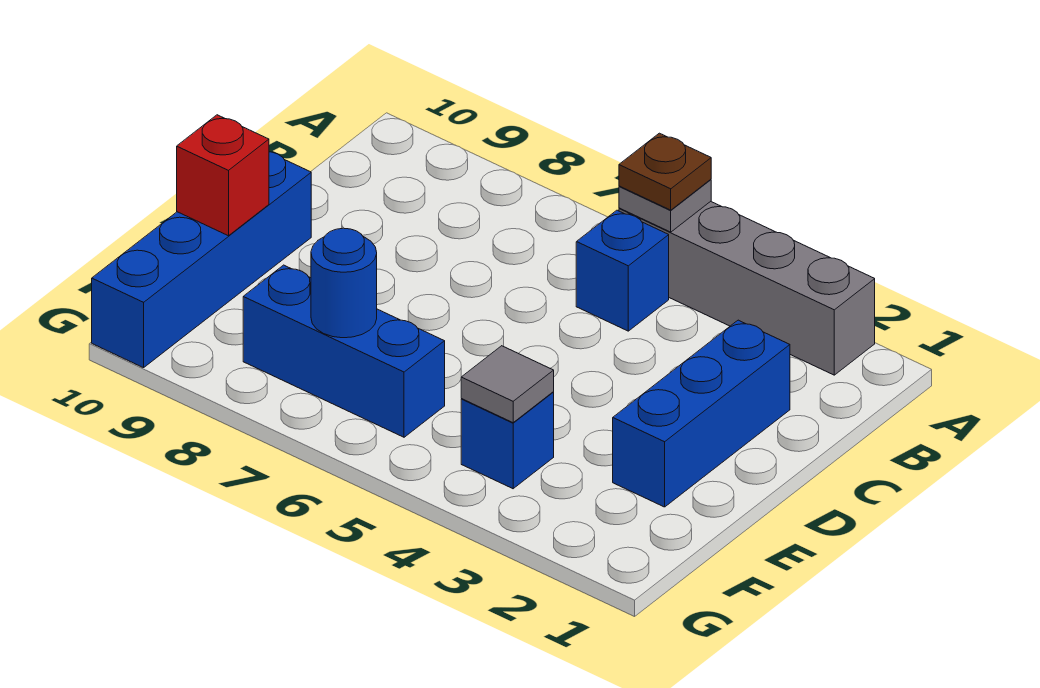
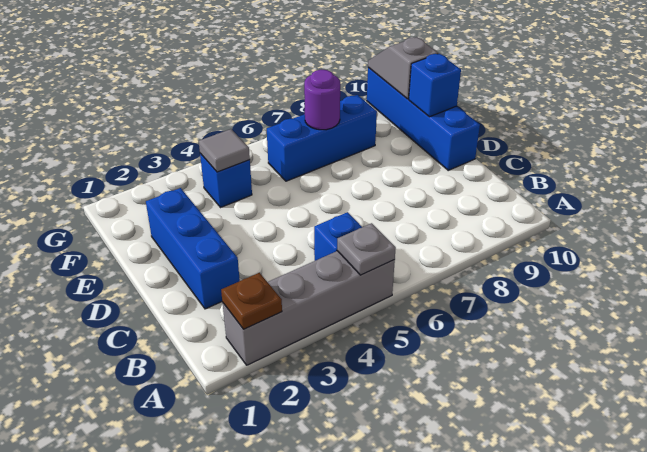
brown plate A5 level 3 -> brown plate A2 level 2
red brick E10 level 2 -> blue brick E10 level 2
blue round brick F7 level 2 -> purple round brick F7 level 2
none -> grey slope F10:G10 level 2 top F

